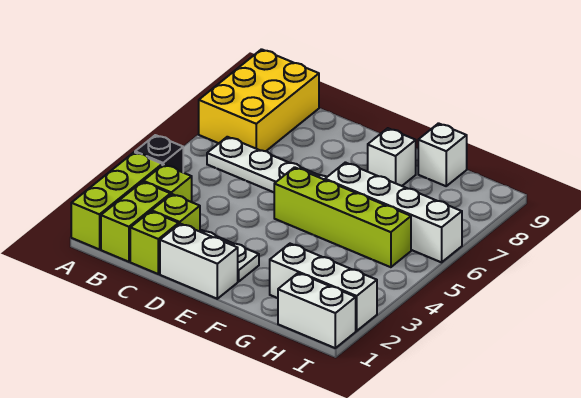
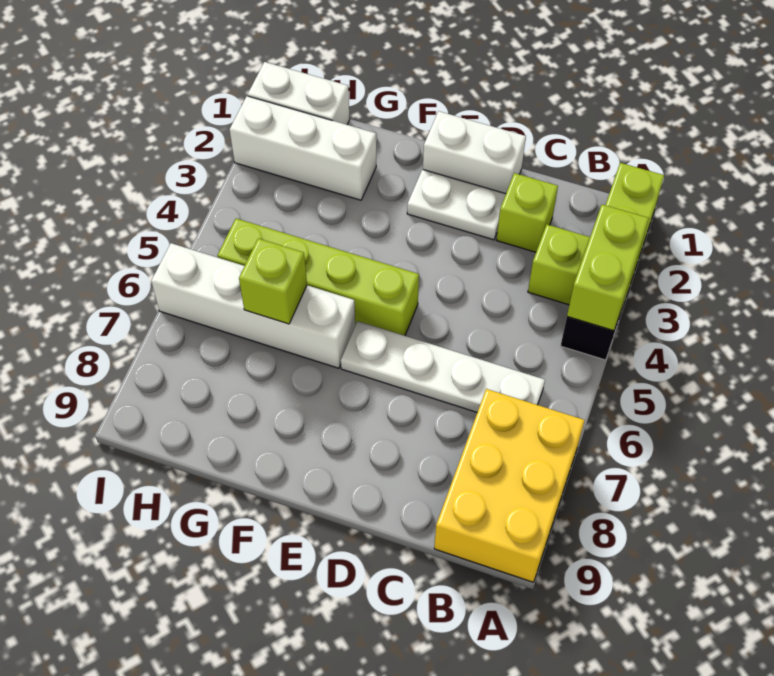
lime brick B1:B2 level 1 -> lime brick A3:A4 level 2
lime brick C1 level 1 -> lime brick G6 level 2
white brick F8 level 1 -> none
white brick G9 level 1 -> none

